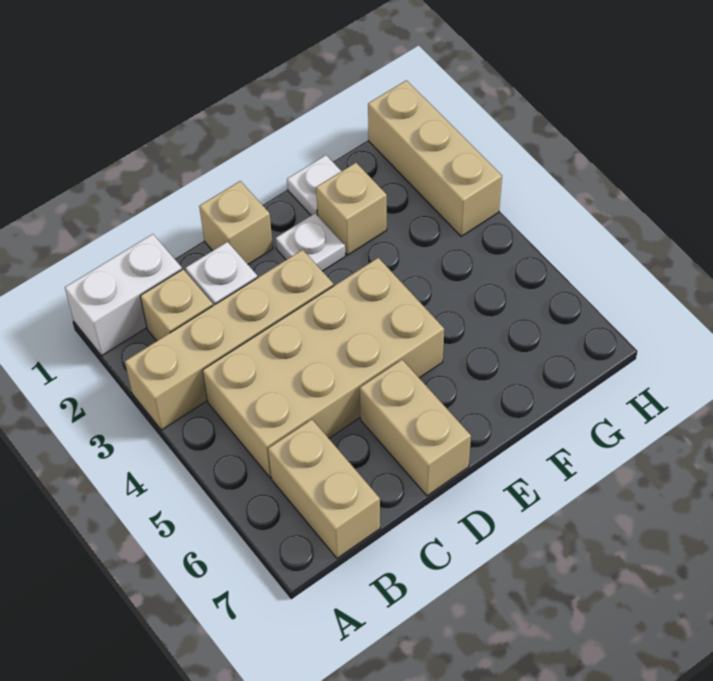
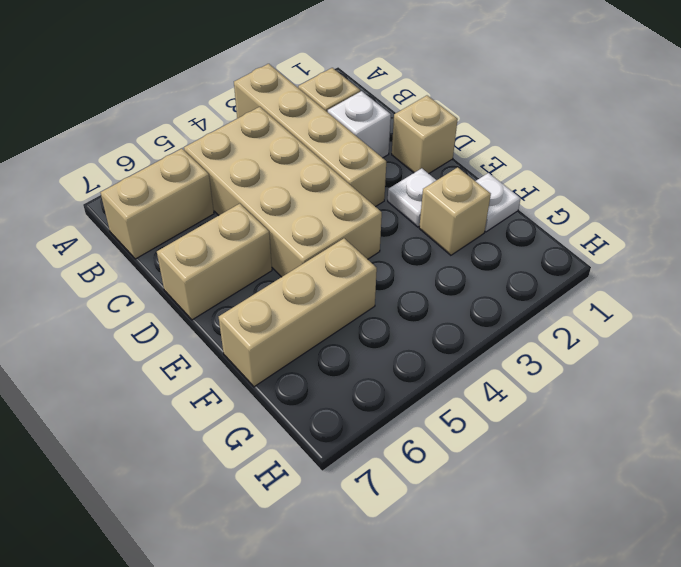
white brick A1:B1 level 1 -> none
tan brick H1:H3 level 1 -> tan brick F5:F7 level 1

